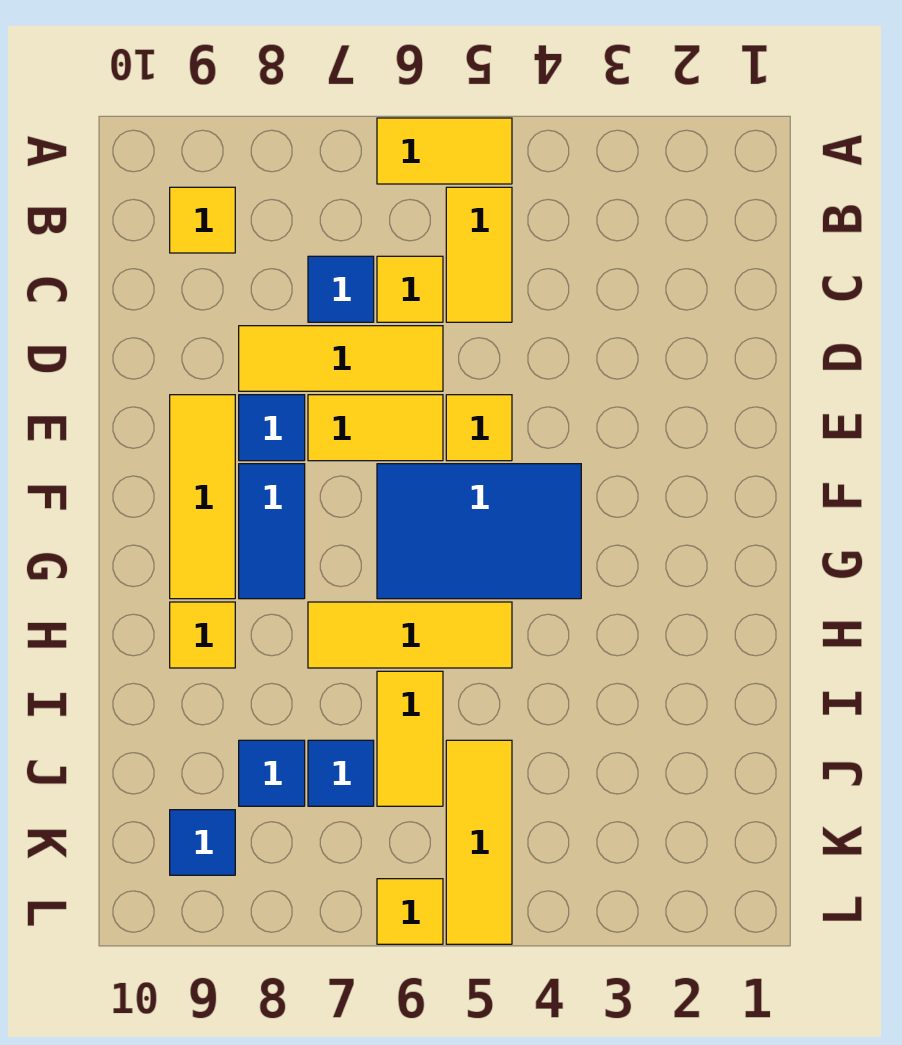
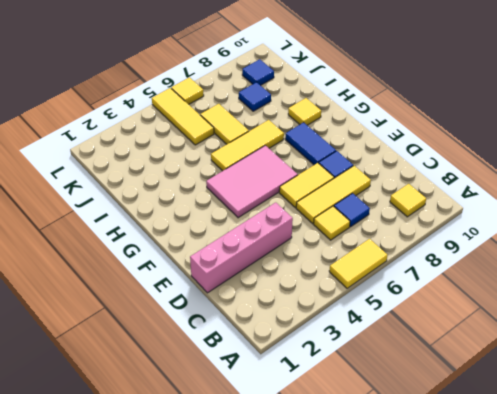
yellow tile B5:C5 level 1 -> none
none -> pink brick D1:D4 level 1
yellow tile E5 level 1 -> none
yellow tile E9:G9 level 1 -> none
blue tile F4:G6 level 1 -> pink tile F4:G6 level 1
blue tile J7 level 1 -> none

